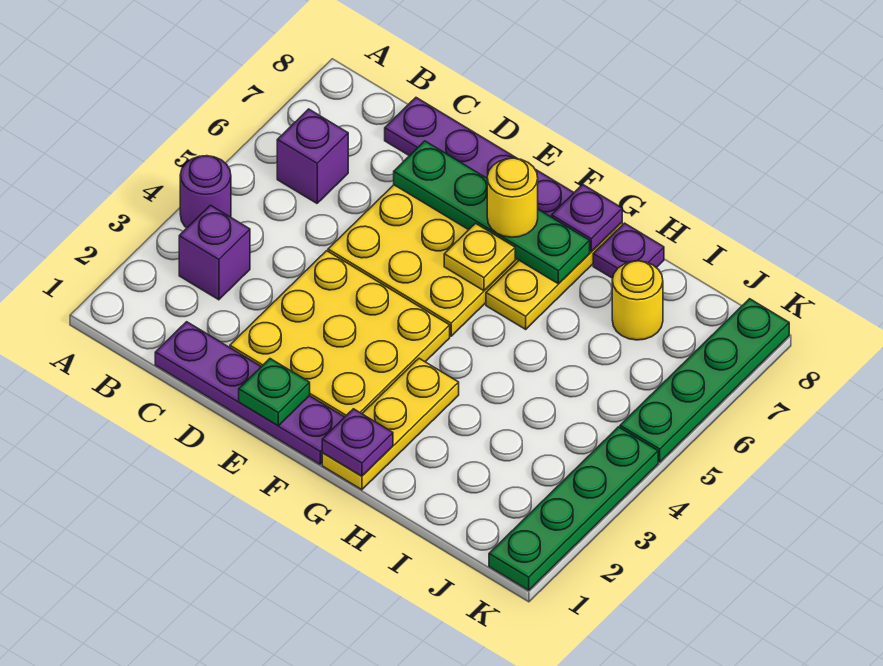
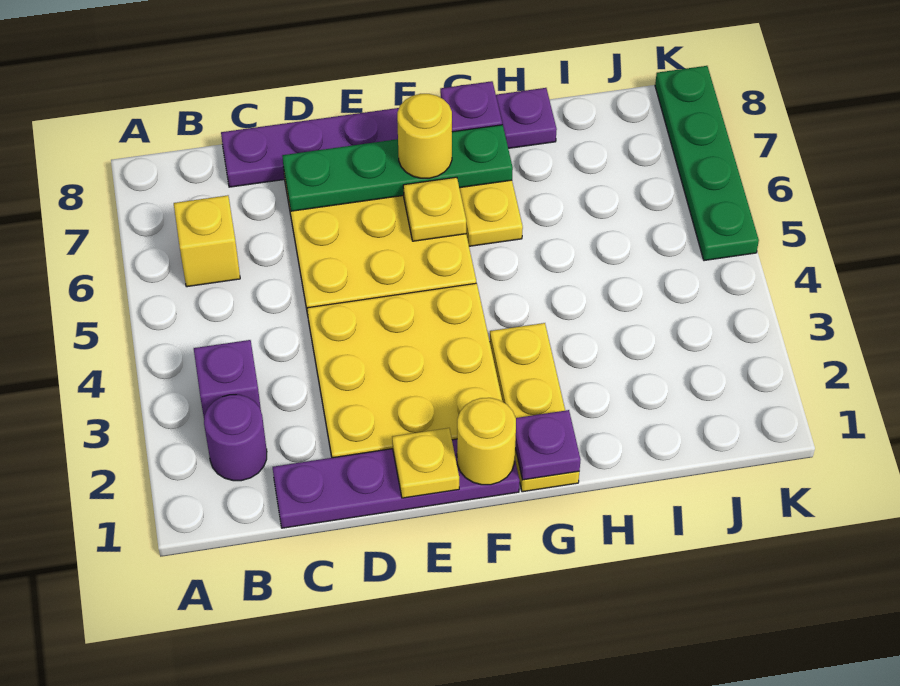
purple round brick A4 level 1 -> purple round brick B2 level 1
purple brick B6 level 1 -> yellow brick B6 level 1
green plate E1 level 2 -> yellow plate E1 level 2
yellow round brick I7 level 1 -> yellow round brick F1 level 2
green plate K1:K4 level 1 -> none

